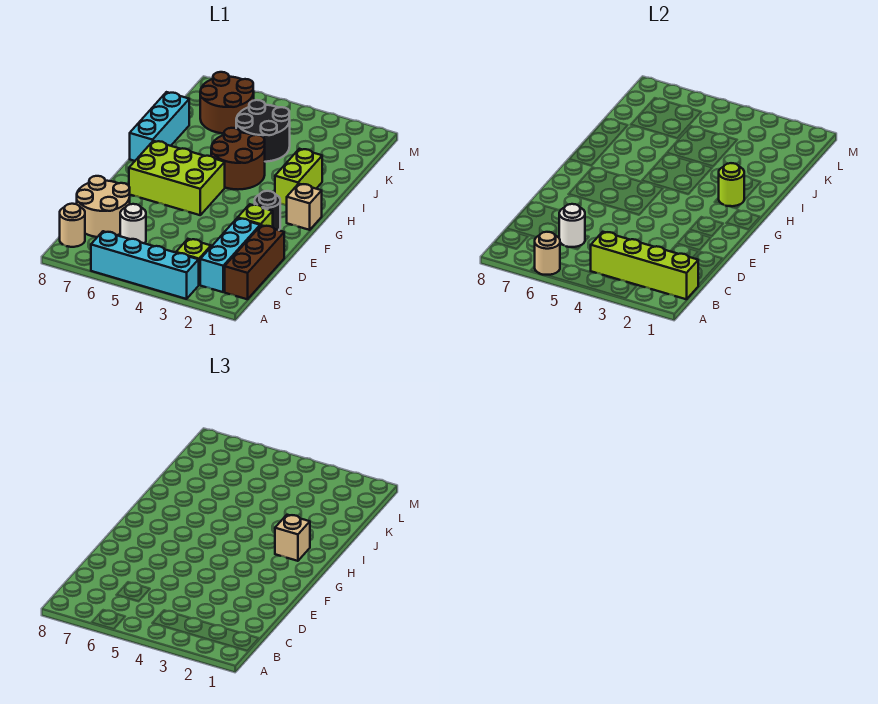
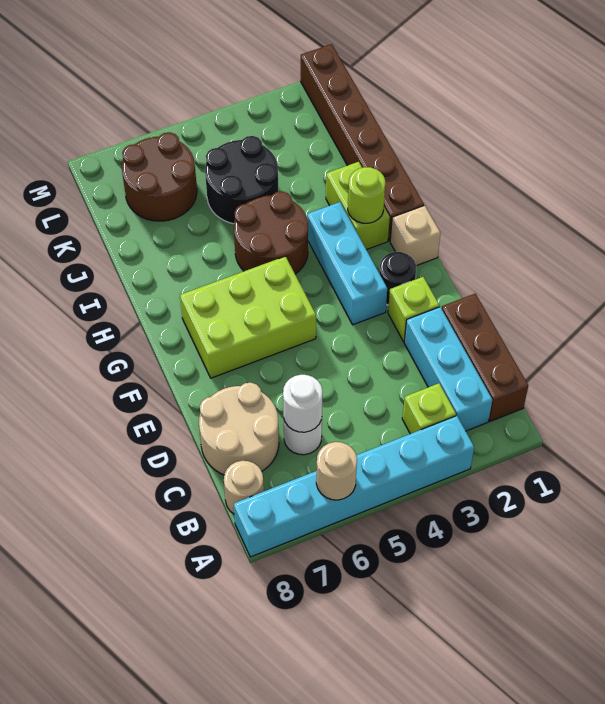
cyan brick A3:A6 level 1 -> cyan brick A3:A8 level 1
lime brick B1:B4 level 2 -> none
none -> brown brick H1:M1 level 1
tan brick H2 level 3 -> none
cyan brick H8:J8 level 1 -> cyan brick F3:H3 level 1

